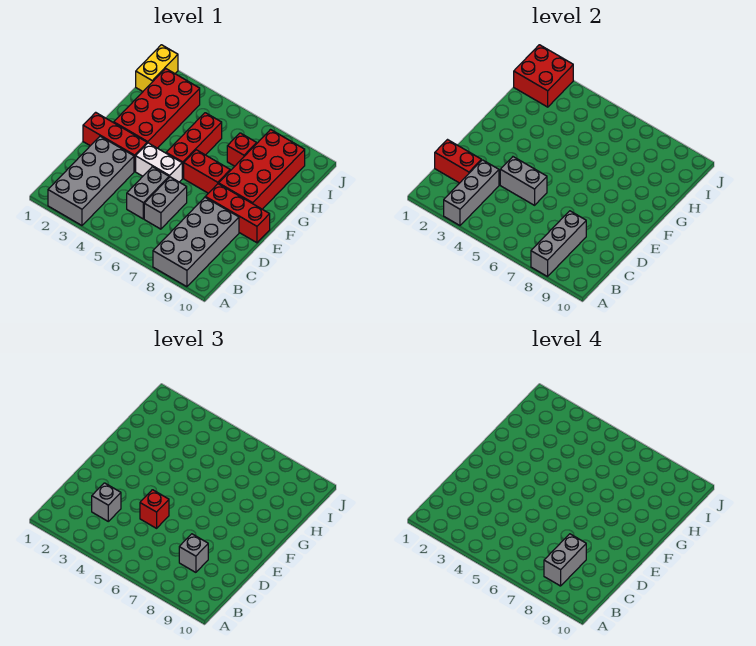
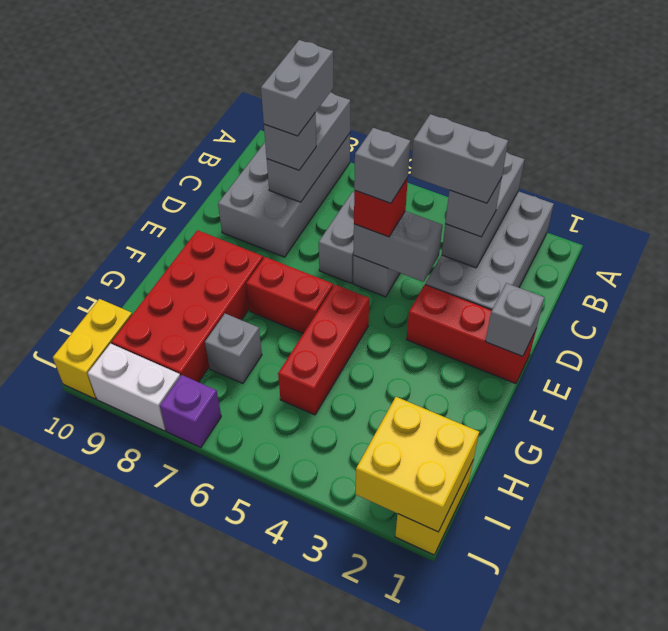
red brick C1:C2 level 2 -> none
none -> grey brick C3:C4 level 4
none -> grey brick D5 level 4
none -> grey brick E1 level 2
white brick E4:E5 level 1 -> white brick J8:J9 level 1
red brick E8:E10 level 1 -> none
red brick F2:I3 level 1 -> none
red brick H7 level 1 -> grey brick H7 level 1
red brick I1:J2 level 2 -> yellow brick I1:J2 level 2
none -> yellow brick I10:J10 level 1
none -> purple brick J7 level 1

